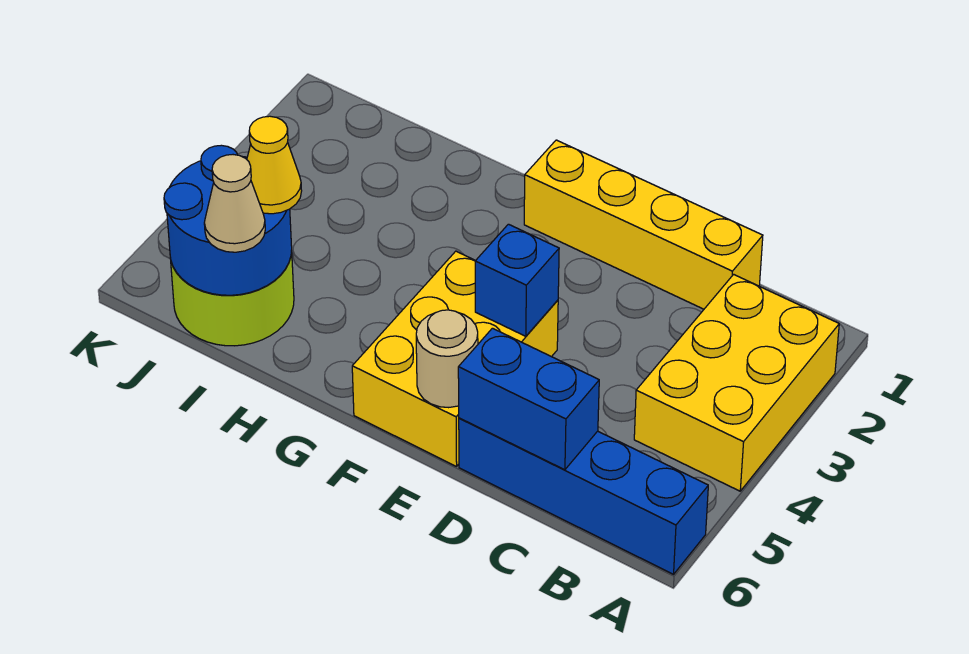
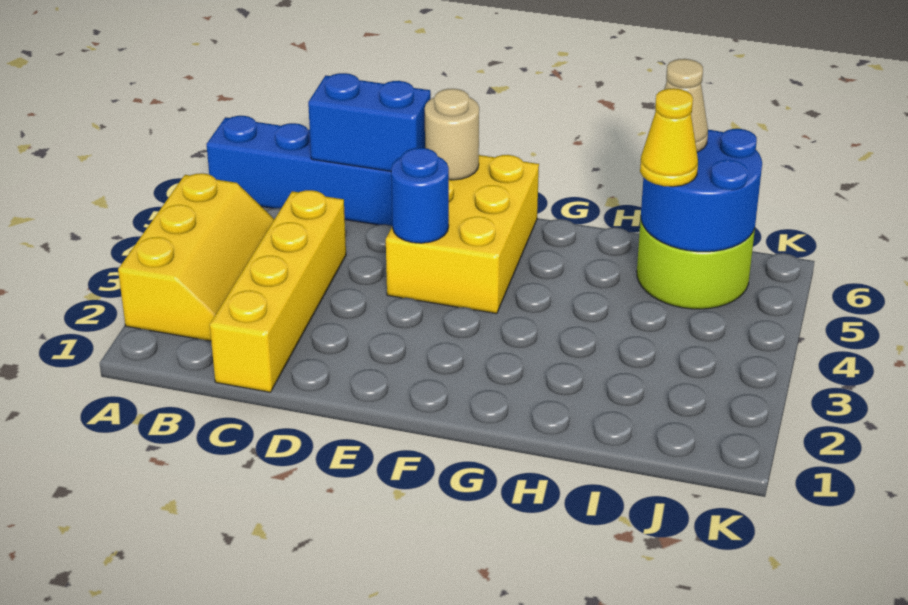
yellow brick A2:B4 level 1 -> yellow slope A2:B4 level 1 top A
yellow brick C1:F1 level 1 -> yellow brick C1:C4 level 1
blue brick E4 level 2 -> blue round brick E4 level 2

